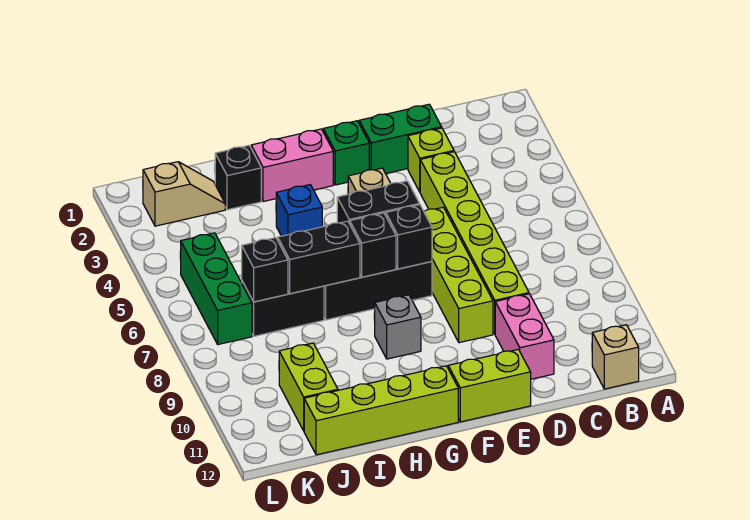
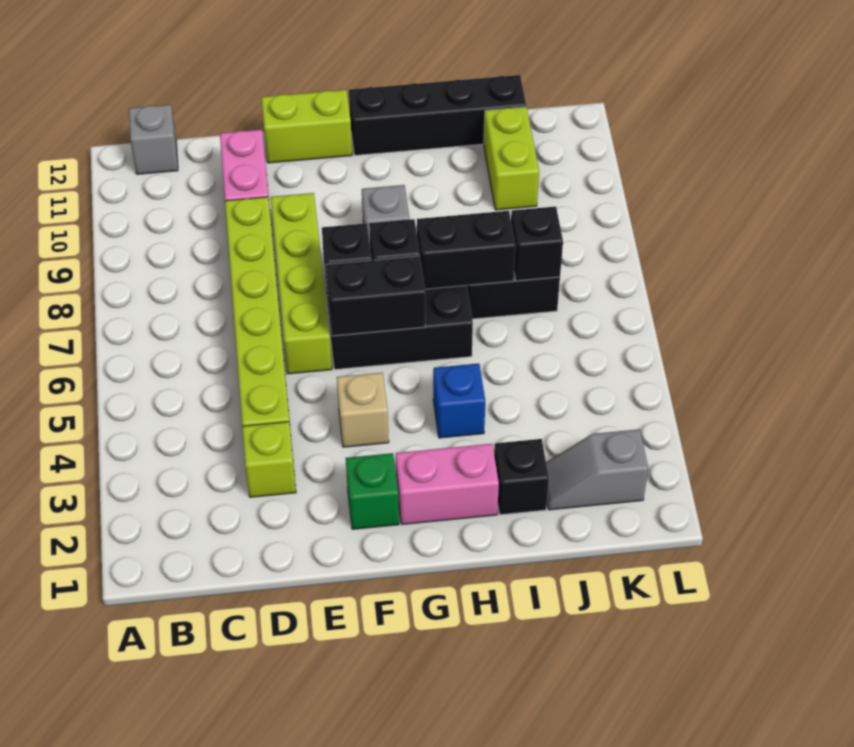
tan brick B12 level 1 -> grey brick B12 level 1
green brick D2:E2 level 1 -> none
lime brick G12:J12 level 1 -> black brick G12:J12 level 1
tan slope J2:K2 level 1 top K -> grey slope J2:K2 level 1 top K
green brick K5:K7 level 1 -> none

